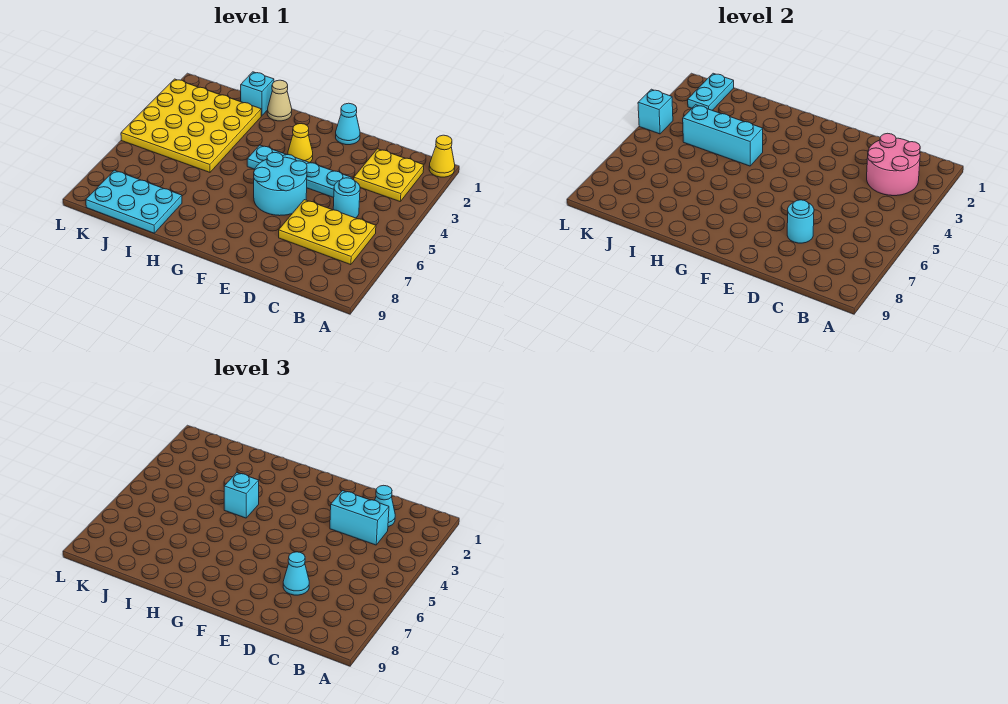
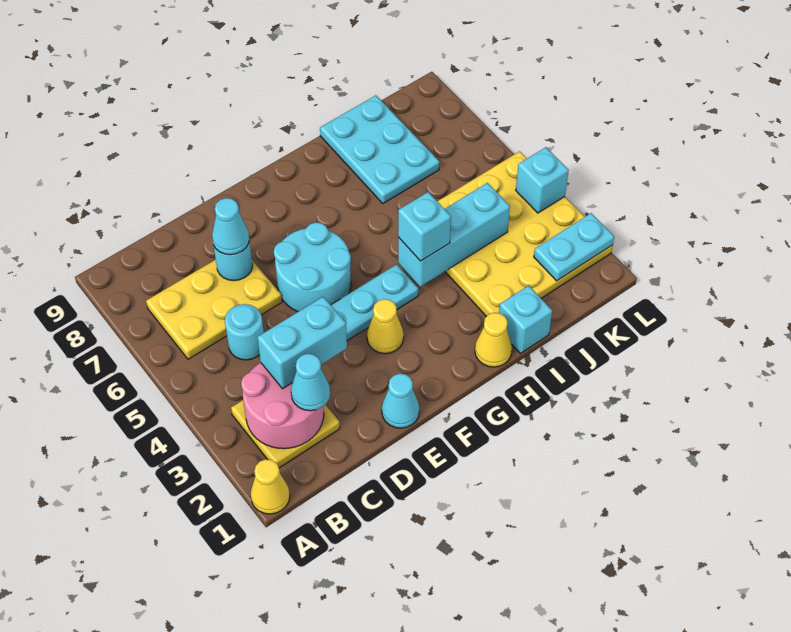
tan cone H1 level 1 -> yellow cone H1 level 1
cyan plate I8:K9 level 1 -> cyan plate I7:J9 level 1
cyan plate K1:K2 level 2 -> cyan plate K2:L2 level 2

